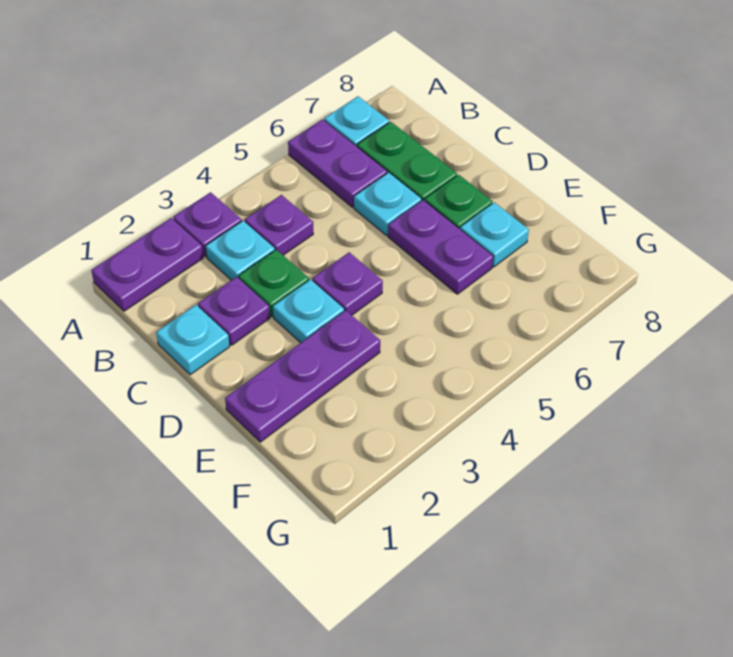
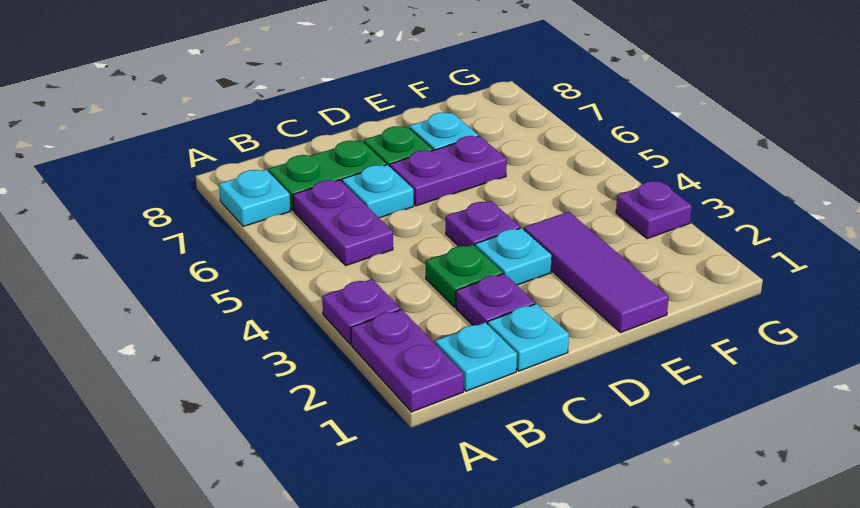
purple plate A6:B6 level 1 -> purple plate B5:B6 level 1
cyan plate B3 level 1 -> cyan plate B1 level 1
purple plate B4 level 1 -> purple plate G3 level 1
purple plate E1:E3 level 1 -> purple tile E1:E3 level 1

